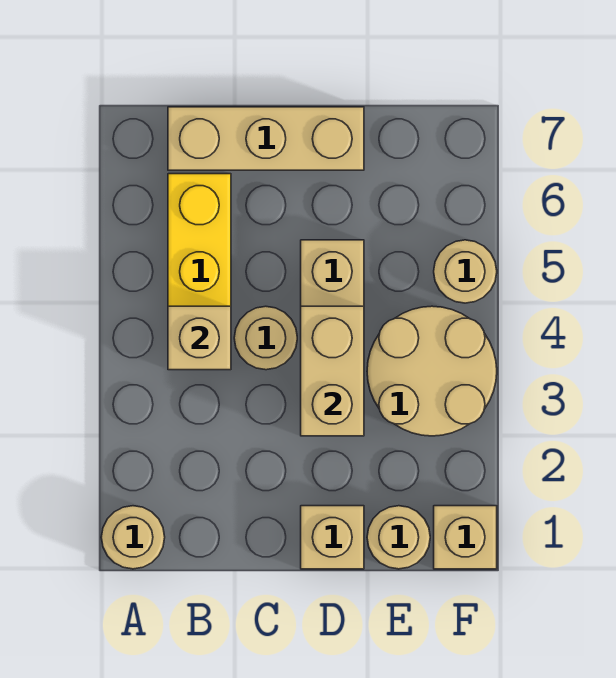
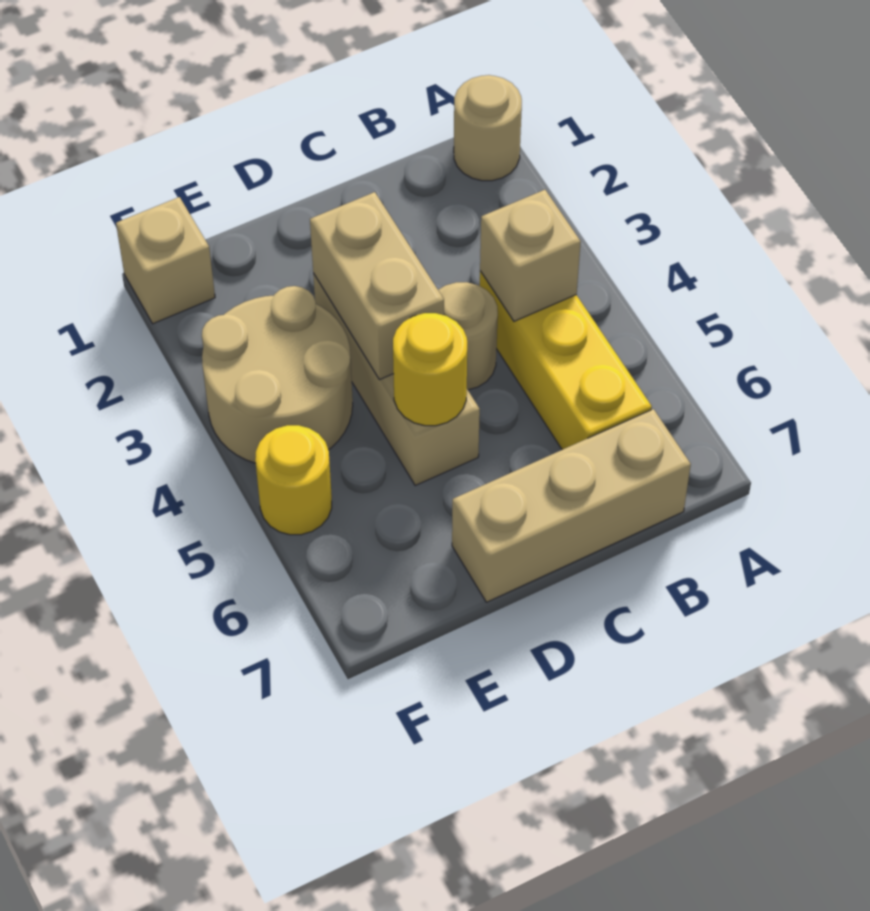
tan brick D1 level 1 -> none
none -> yellow round brick D5 level 2
tan round brick E1 level 1 -> none
tan round brick F5 level 1 -> yellow round brick F5 level 1

